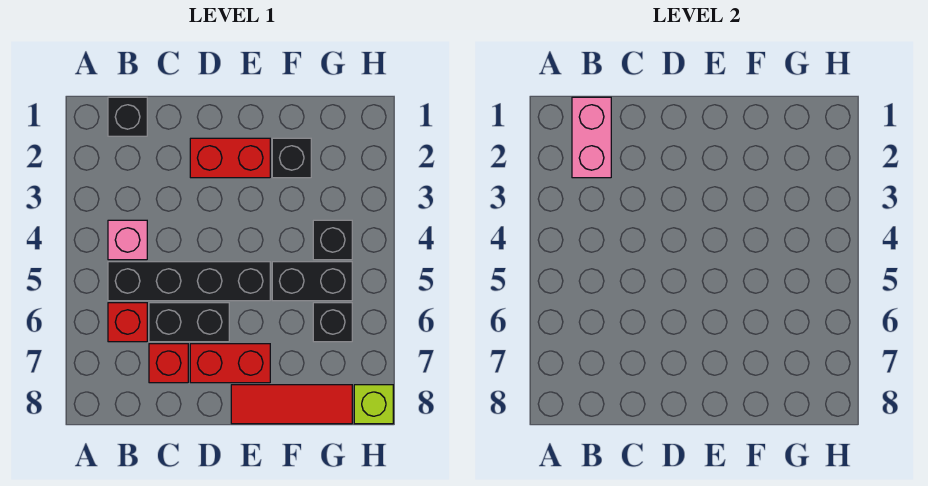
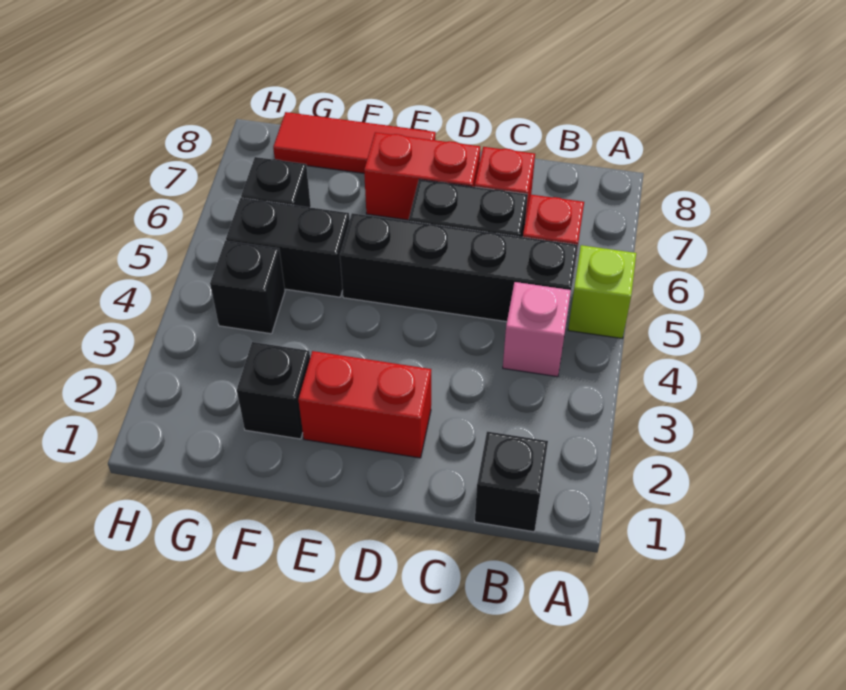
pink brick B1:B2 level 2 -> none
lime brick H8 level 1 -> lime brick A5 level 1

